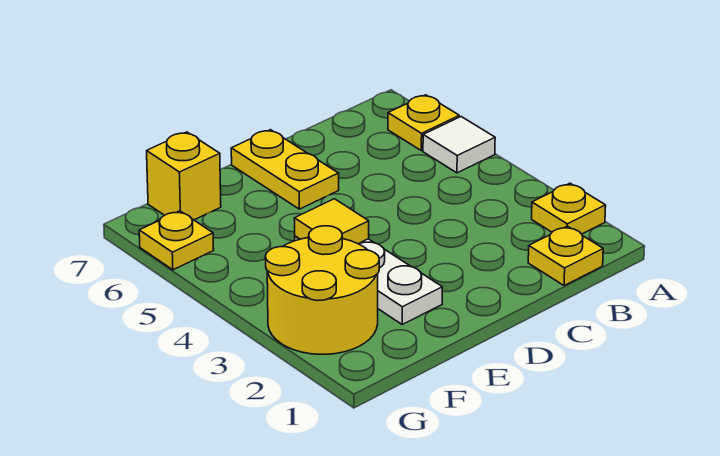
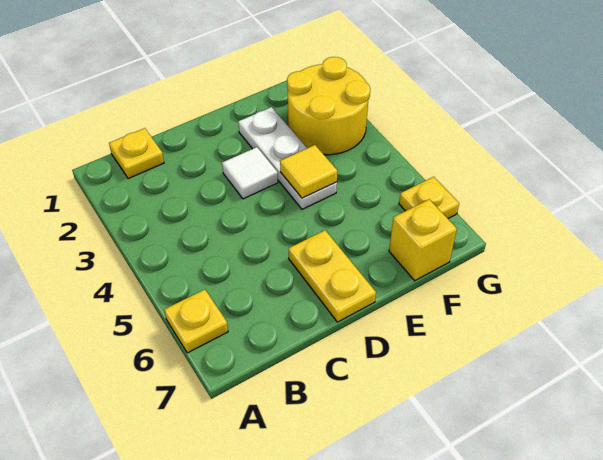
yellow plate A2 level 1 -> none
white tile A5 level 1 -> white tile D3 level 1

